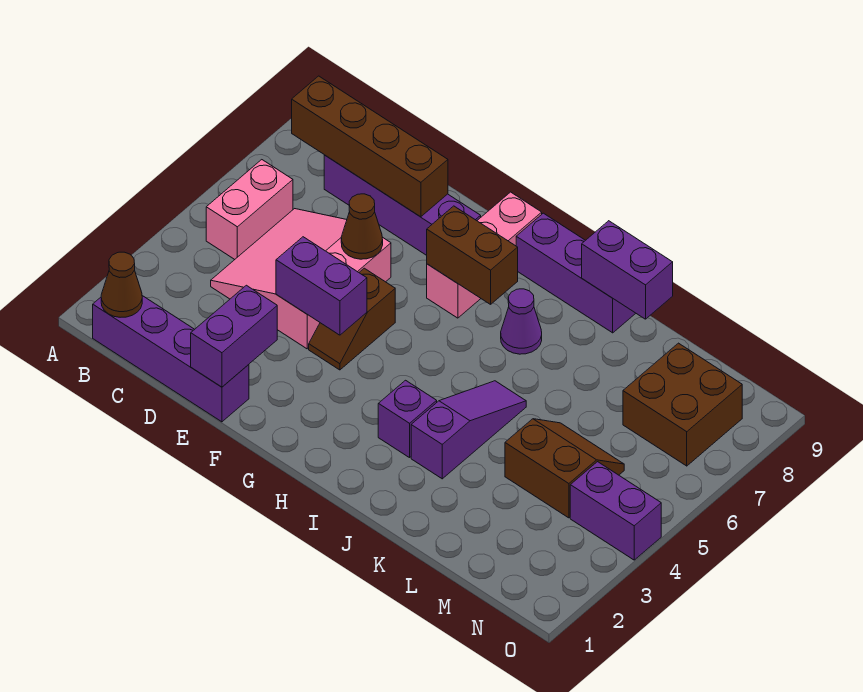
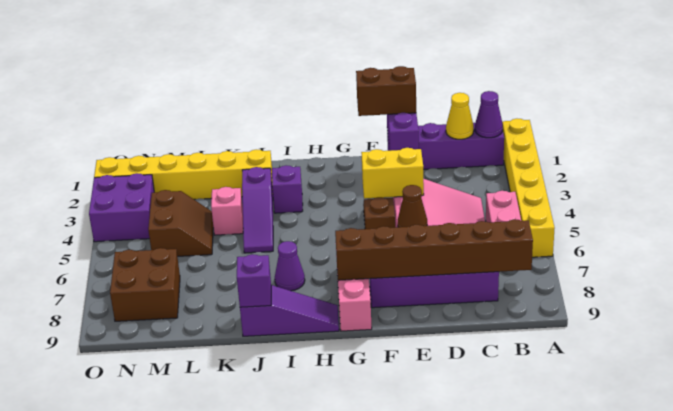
none -> yellow brick A1:A6 level 1
brown cone B1 level 2 -> purple cone B1 level 2
brown brick B8:E8 level 2 -> brown brick B8:G8 level 2
none -> yellow cone C1 level 2
purple brick E4:F4 level 2 -> yellow brick E4:F4 level 2
brown brick G7:H7 level 2 -> brown brick E1:F1 level 3
purple brick H9:J9 level 1 -> purple slope H9:J9 level 1 top J
none -> yellow brick J2:O2 level 1
purple brick J9:K9 level 2 -> purple brick J9 level 2
none -> pink brick K4 level 1
brown slope L4:M5 level 1 top 4 -> brown slope L4:M5 level 1 top M
purple brick N4:O4 level 1 -> purple brick N3:O4 level 1

